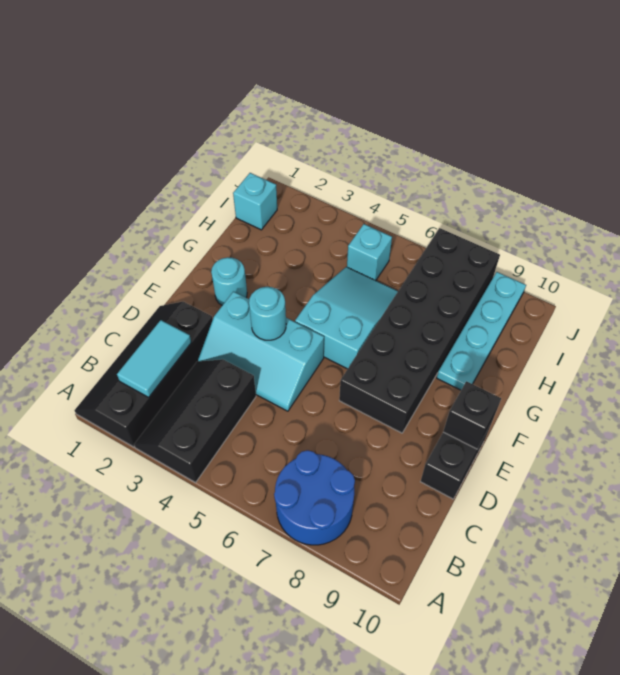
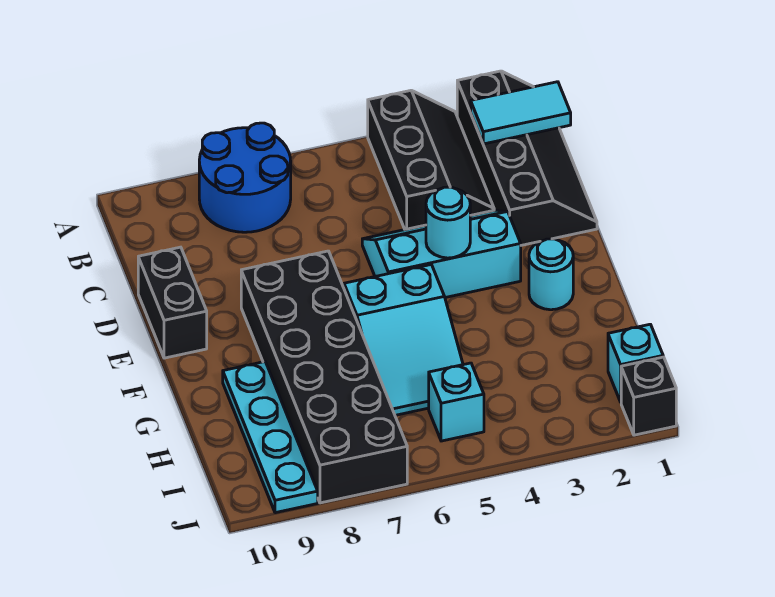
cyan tile B2:C2 level 2 -> cyan tile B1:B2 level 2
black brick E10 level 2 -> black brick J1 level 1

